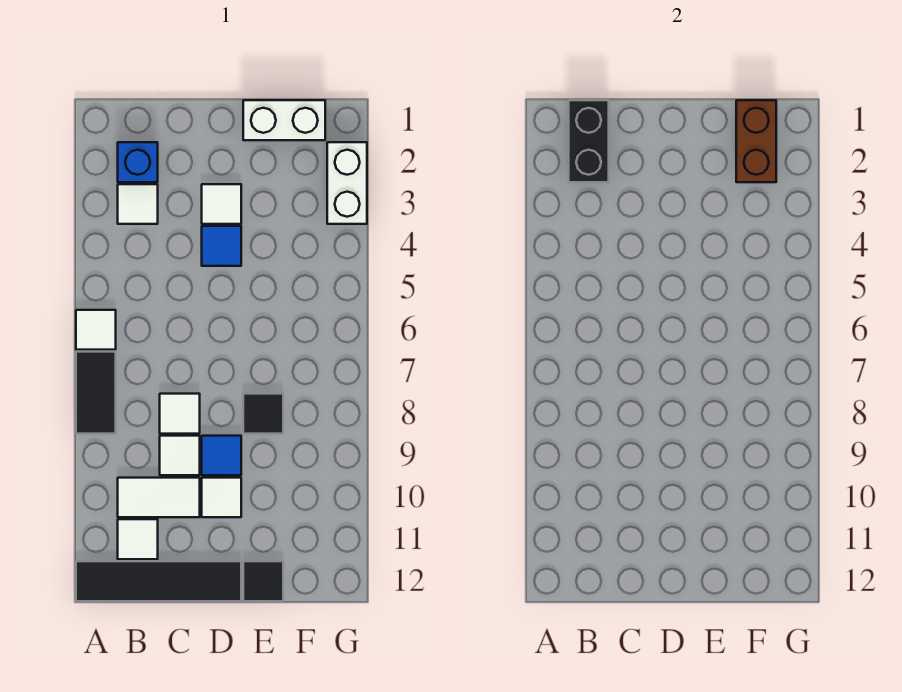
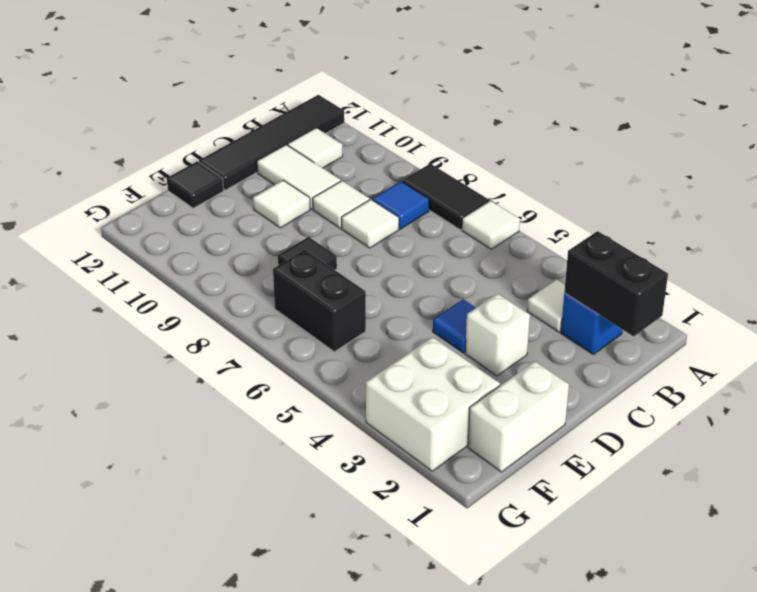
white tile B10:C10 level 1 -> white tile C10:C11 level 1
white tile D3 level 1 -> white brick D3 level 1
blue tile D9 level 1 -> blue tile B8 level 1
brown brick F1:F2 level 2 -> none
none -> black brick F6:F7 level 1
white brick G2:G3 level 1 -> white brick F2:G3 level 1

